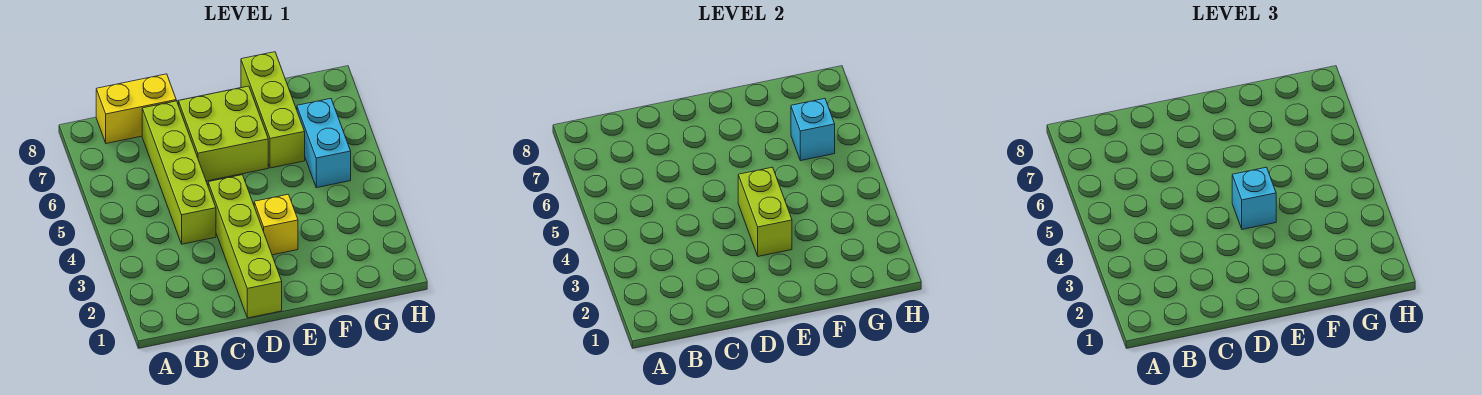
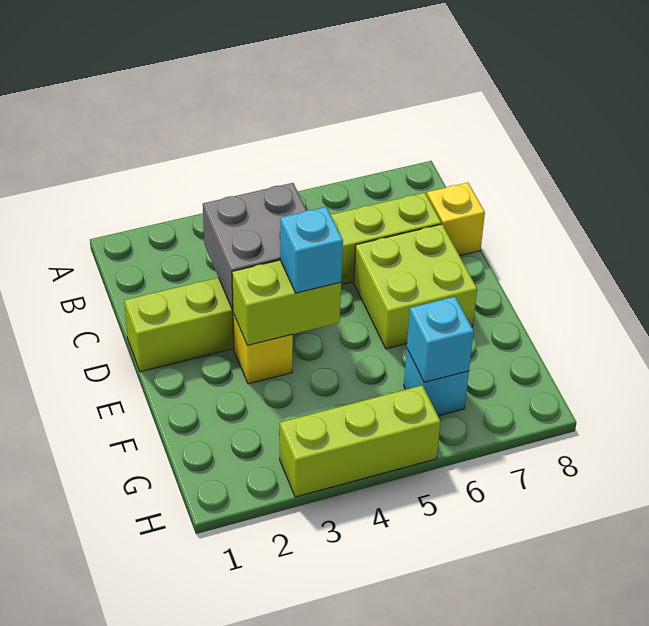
yellow brick B8:C8 level 1 -> yellow brick C8 level 1
none -> grey brick C3:D4 level 2
lime brick F6:F8 level 1 -> lime brick H3:H5 level 1
cyan brick G5:G6 level 1 -> cyan brick G6 level 1

